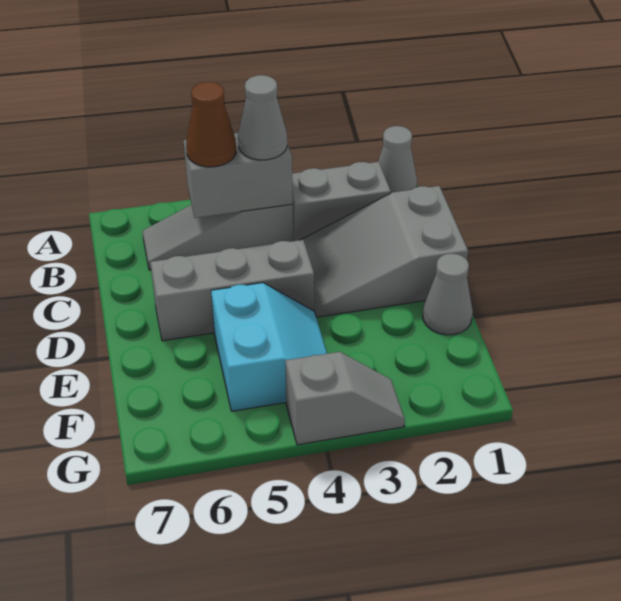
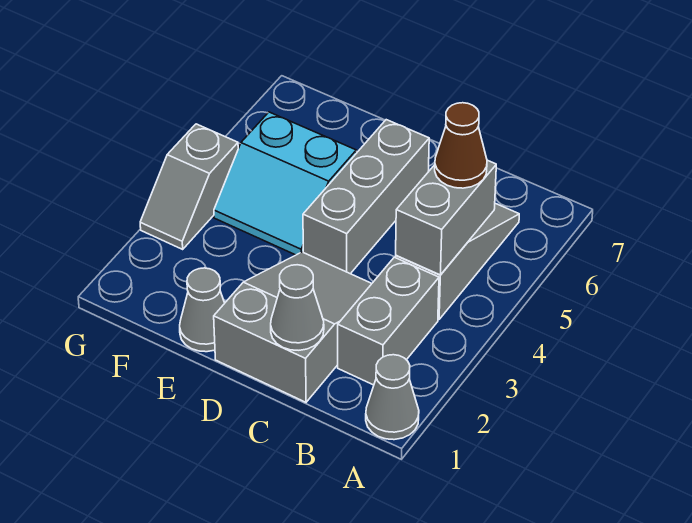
grey cone B4 level 3 -> grey cone C1 level 2

